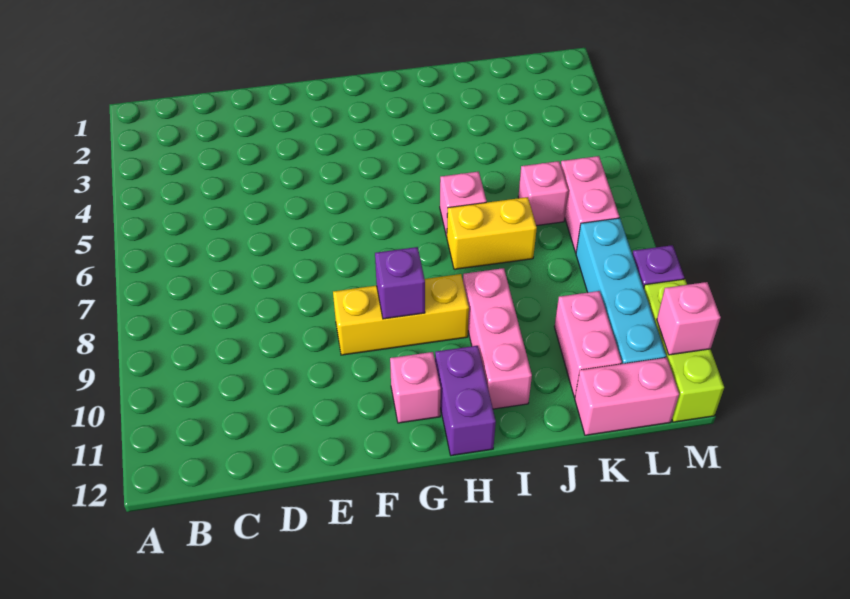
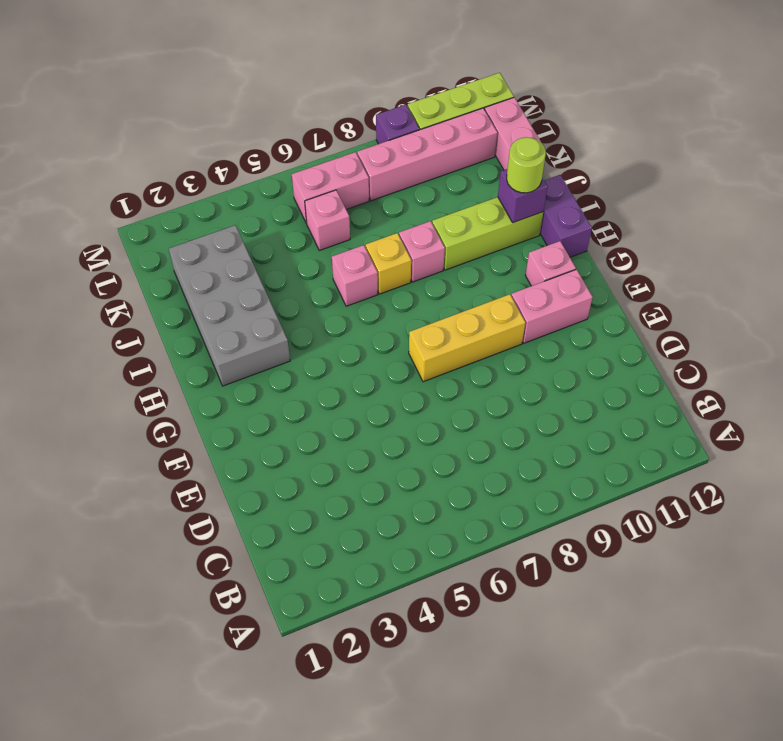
yellow brick F9:H9 level 1 -> yellow brick F7:F9 level 1
purple brick G9 level 2 -> purple brick I11 level 2
none -> grey brick H2:K3 level 1
purple brick H11:H12 level 1 -> purple brick H12:I12 level 1
yellow brick I7:J7 level 1 -> yellow brick I7 level 1
pink brick I9:I11 level 1 -> lime brick I9:I11 level 1
none -> lime round brick I11 level 3
pink brick K10:K11 level 1 -> pink brick F10:F11 level 1
cyan brick L8:L11 level 1 -> pink brick L8:L11 level 1
pink brick M11 level 2 -> pink brick I8 level 1

